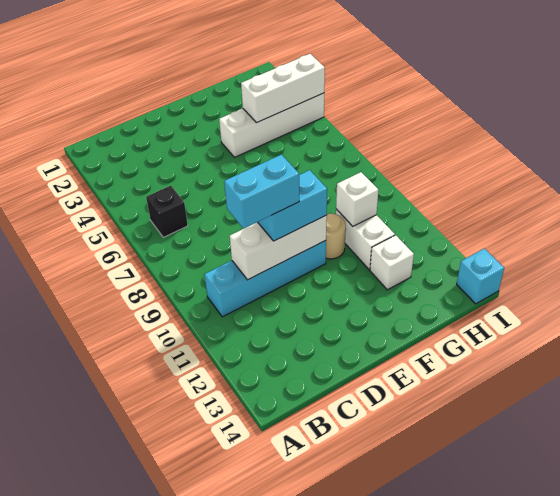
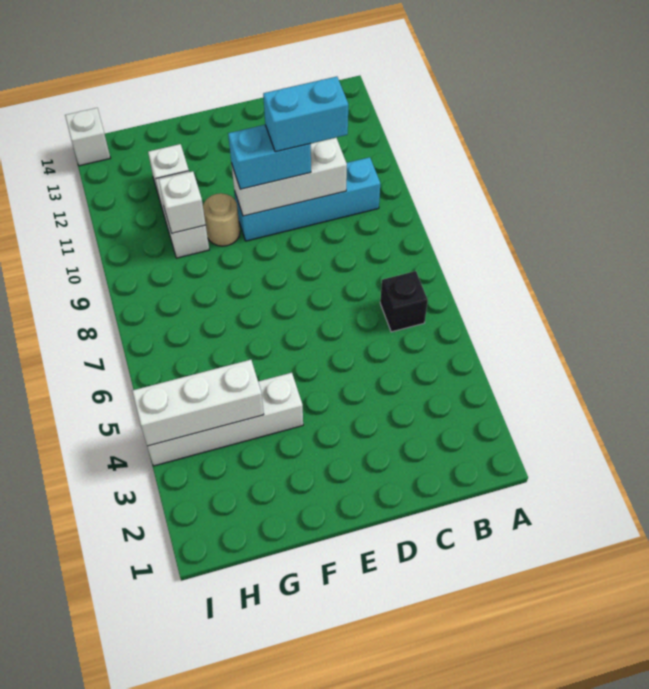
cyan brick I14 level 1 -> white brick I14 level 1

